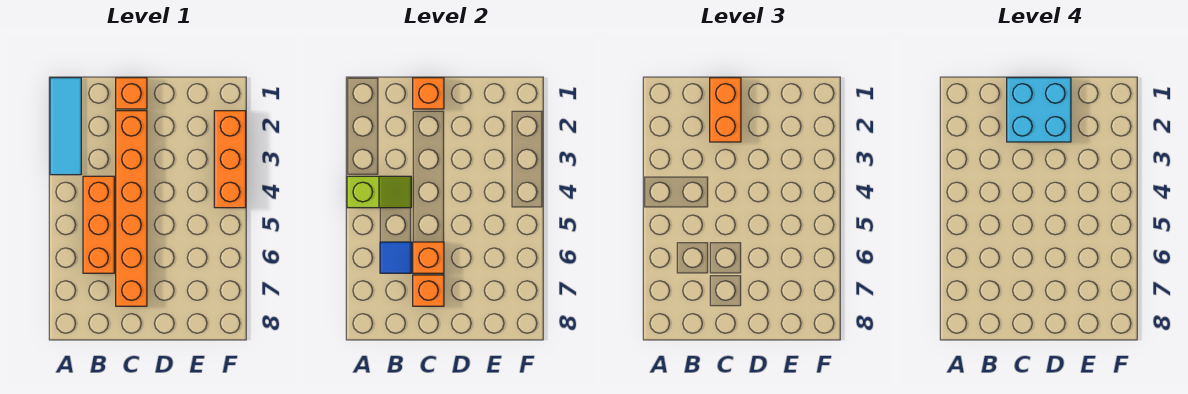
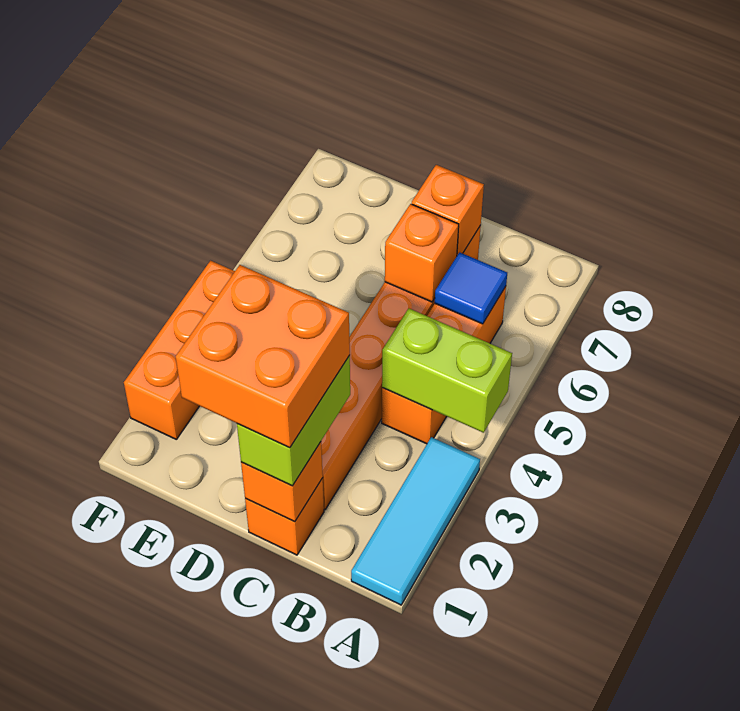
lime slope A4:B4 level 2 top A -> lime brick A4:B4 level 2
orange brick C1:C2 level 3 -> lime brick C1:C2 level 3
cyan brick C1:D2 level 4 -> orange brick C1:D2 level 4

